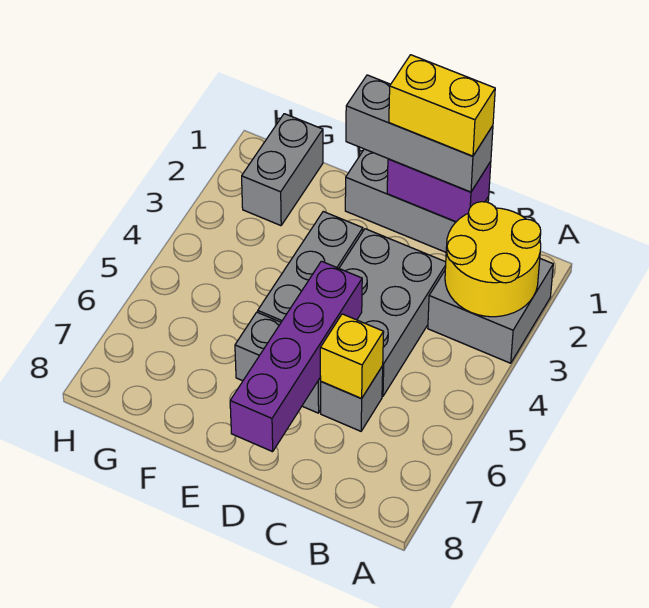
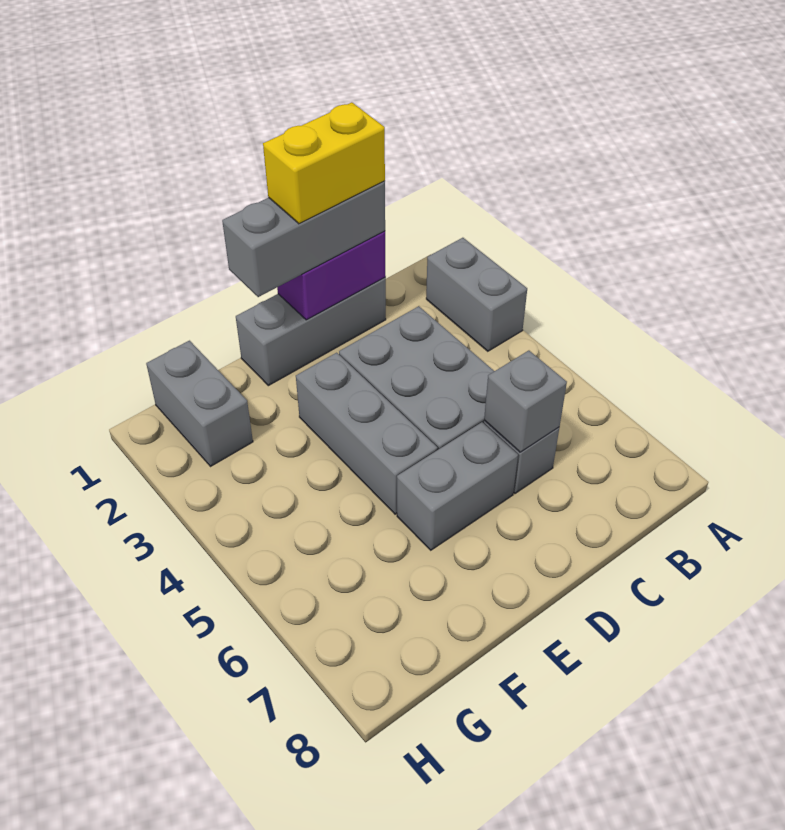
grey brick A2:B3 level 1 -> grey brick A2:A3 level 1
yellow round brick A2:B3 level 2 -> none
yellow brick C6 level 2 -> grey brick C6 level 2
purple brick D5:D8 level 2 -> none

